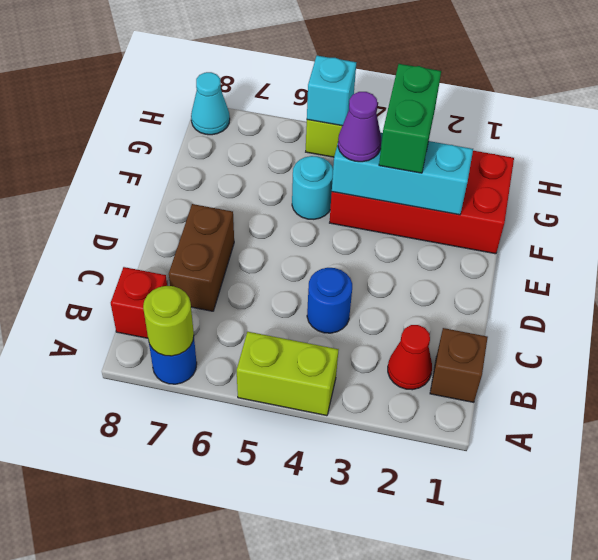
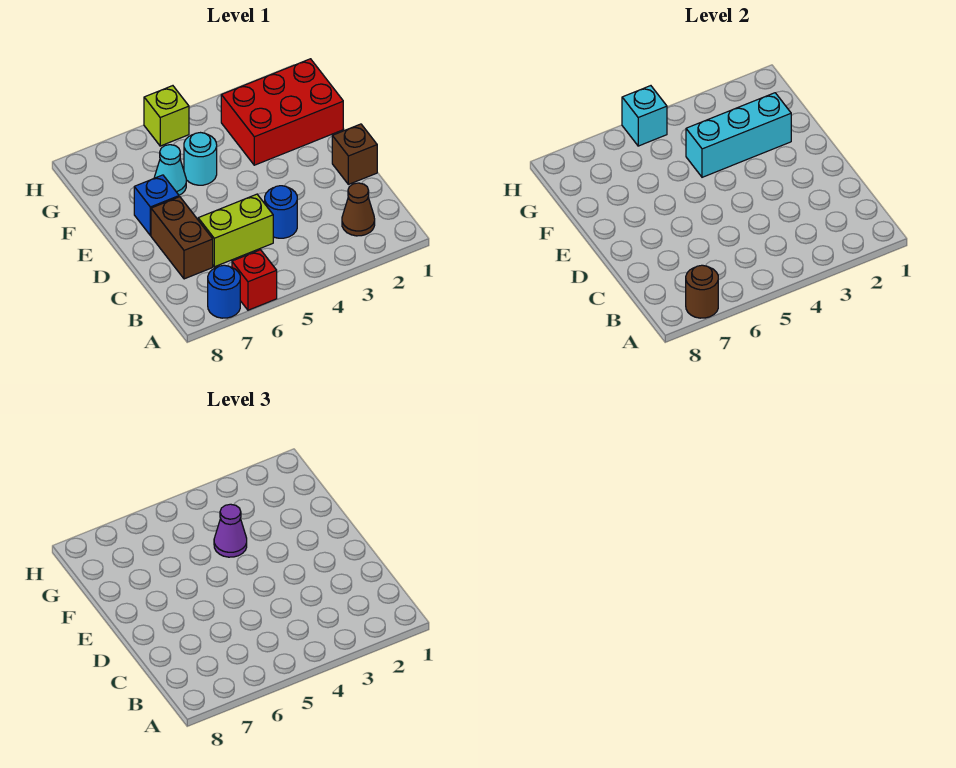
lime brick A4:A5 level 1 -> lime brick C5:C6 level 1
lime round brick A7 level 2 -> brown round brick A7 level 2
brown brick B1 level 1 -> brown brick D1 level 1
red cone B2 level 1 -> brown cone B2 level 1
red brick B8 level 1 -> red brick A6 level 1
none -> blue brick E7 level 1
red brick F1:G4 level 1 -> red brick F1:G3 level 1
green brick F3:G3 level 3 -> none
cyan cone H8 level 1 -> cyan cone F6 level 1

